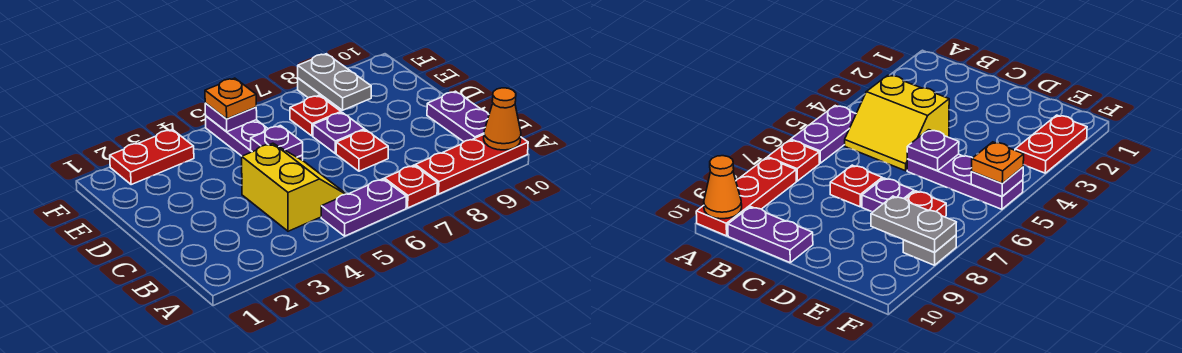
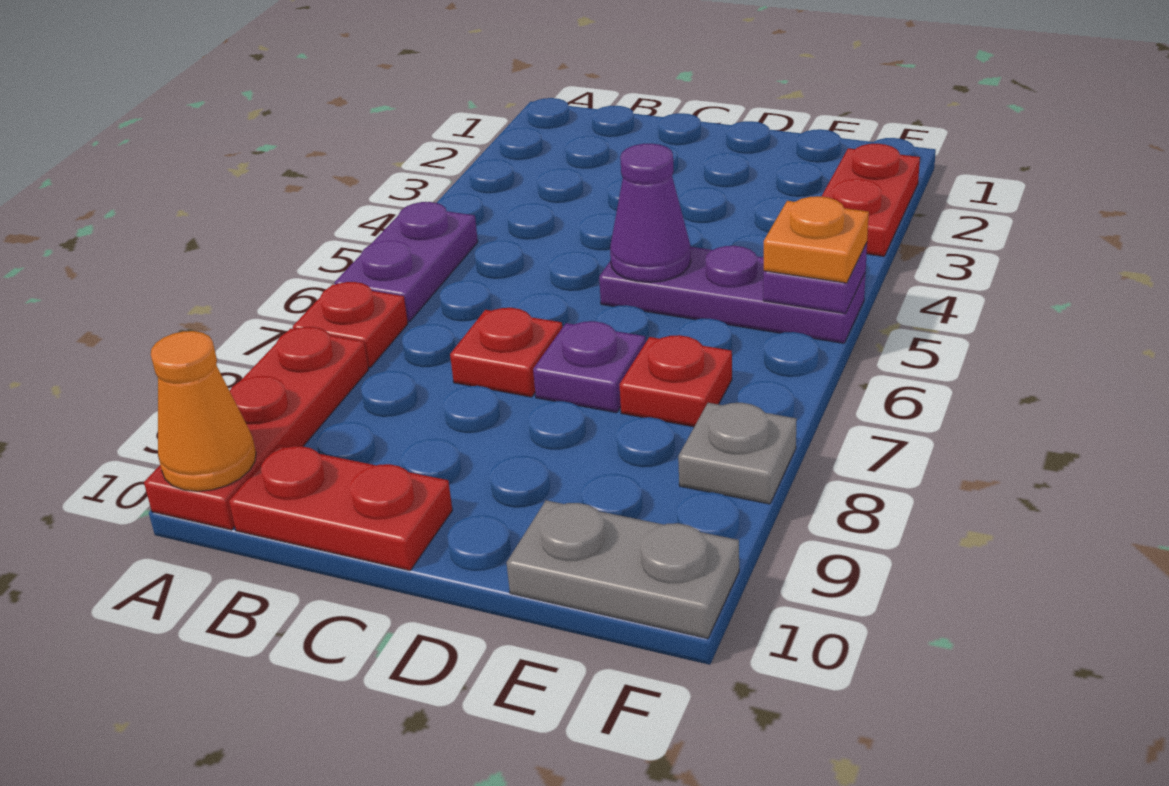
yellow slope B4:C5 level 1 top 4 -> none
purple plate B10:C10 level 1 -> red plate B10:C10 level 1
purple plate D5 level 2 -> purple cone D5 level 2
grey plate E8:F8 level 2 -> grey plate E10:F10 level 1

